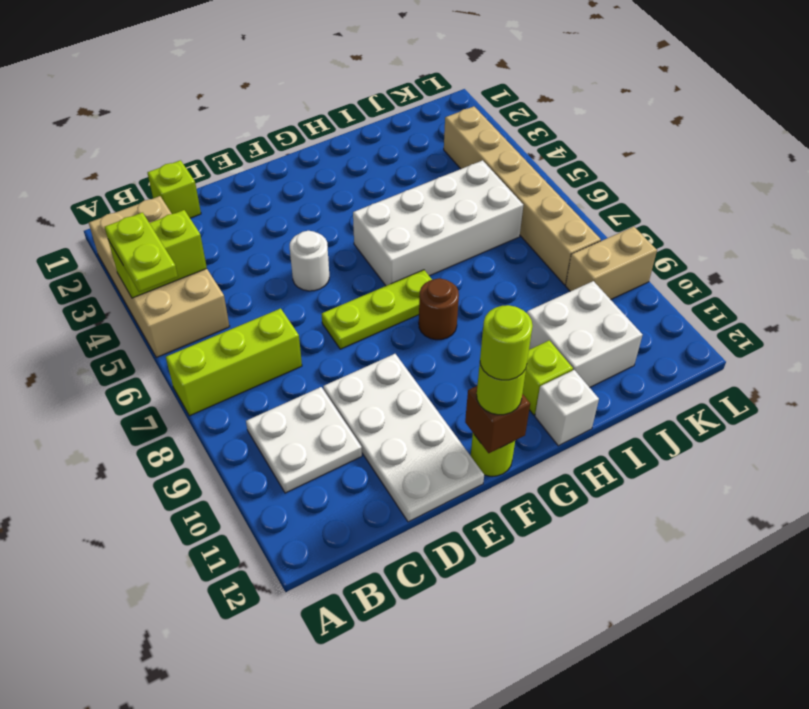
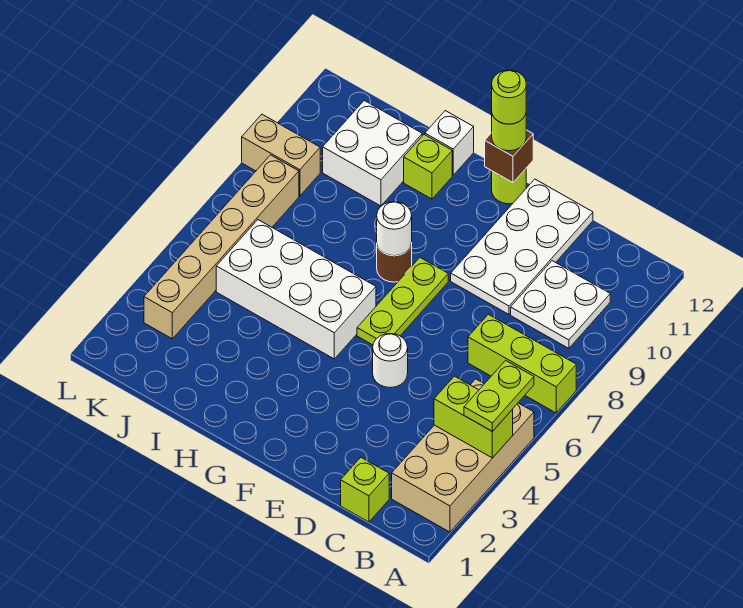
lime plate E7:G7 level 1 -> lime plate F6:F8 level 1
none -> white round brick G8 level 2

